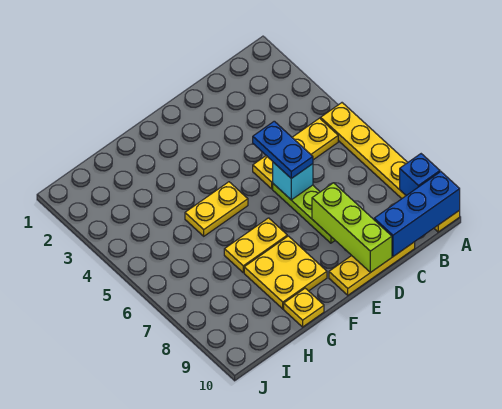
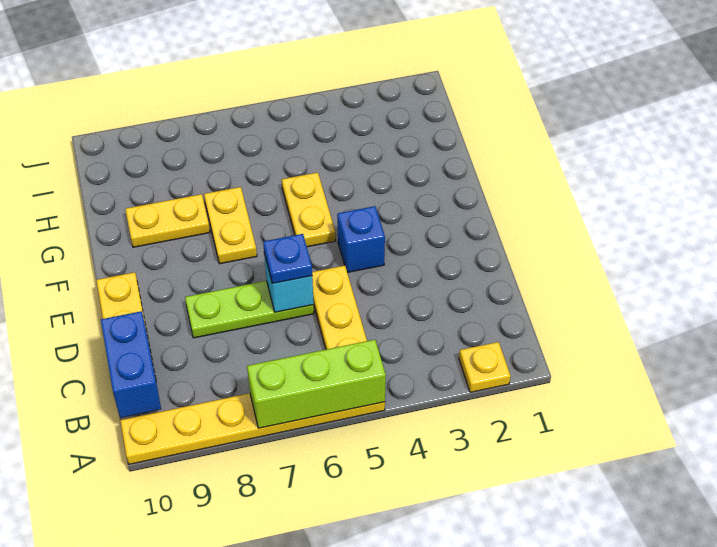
blue brick A9 level 2 -> blue brick E4 level 1
blue brick A10:C10 level 2 -> blue brick B10:C10 level 2
blue plate D5:D6 level 3 -> blue plate D6 level 3
lime brick D8:D10 level 2 -> lime brick A5:A7 level 2
yellow plate F8:G9 level 1 -> yellow plate G8:G9 level 1
yellow plate G10 level 1 -> yellow plate A2 level 1

